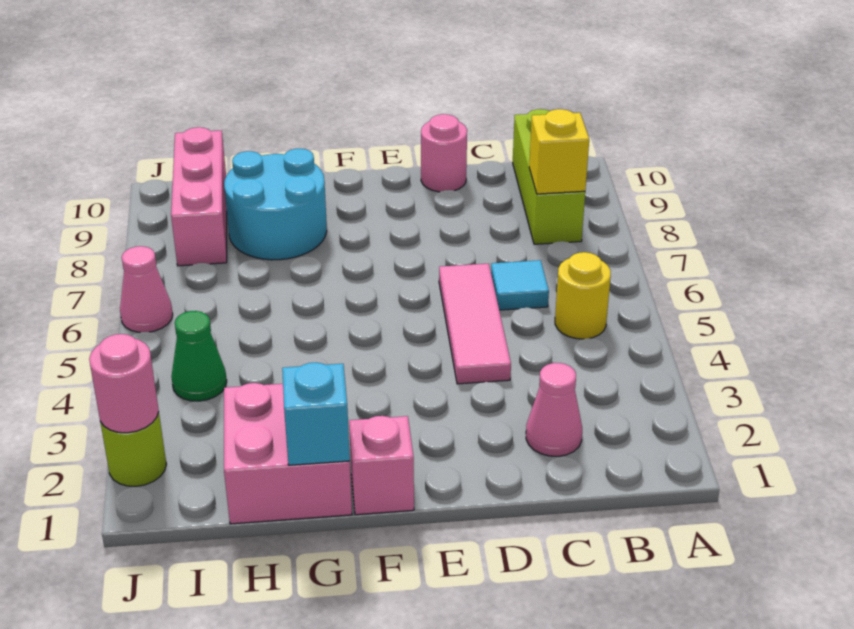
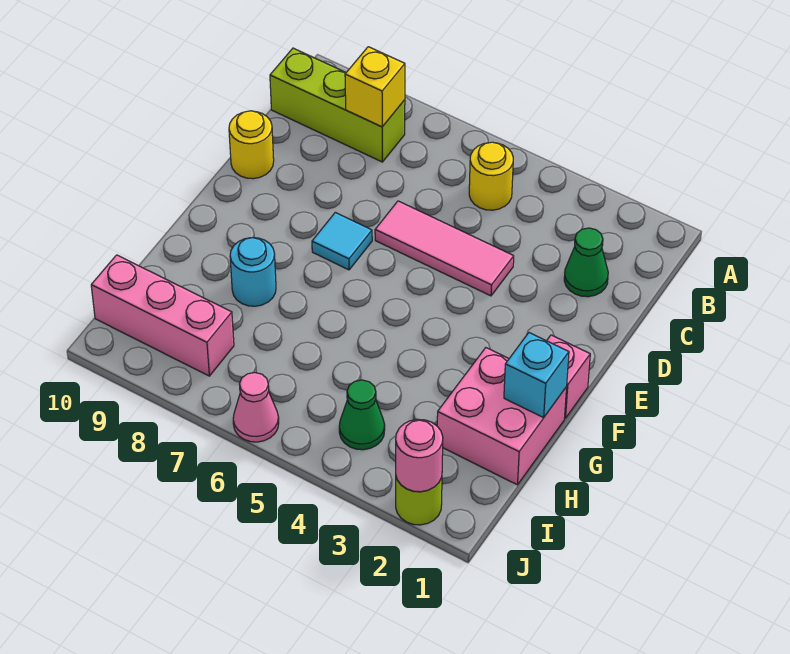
pink cone C2 level 1 -> green cone C2 level 1
cyan tile C6 level 1 -> cyan tile E7 level 1
pink round brick D10 level 1 -> yellow round brick D10 level 1
cyan round brick G8:H9 level 1 -> cyan round brick G8 level 1

